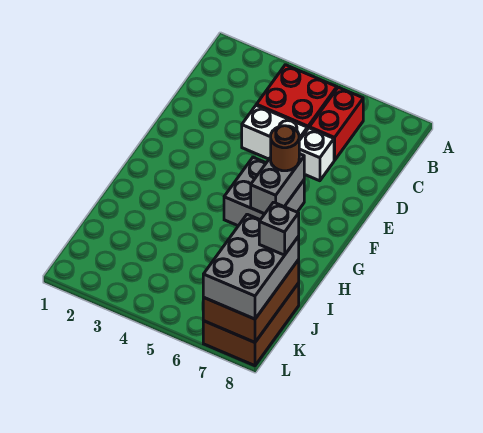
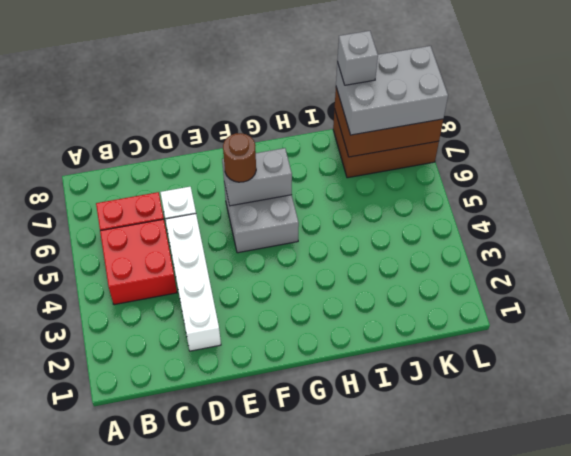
white brick D4:D5 level 1 -> white brick D2:D5 level 1

